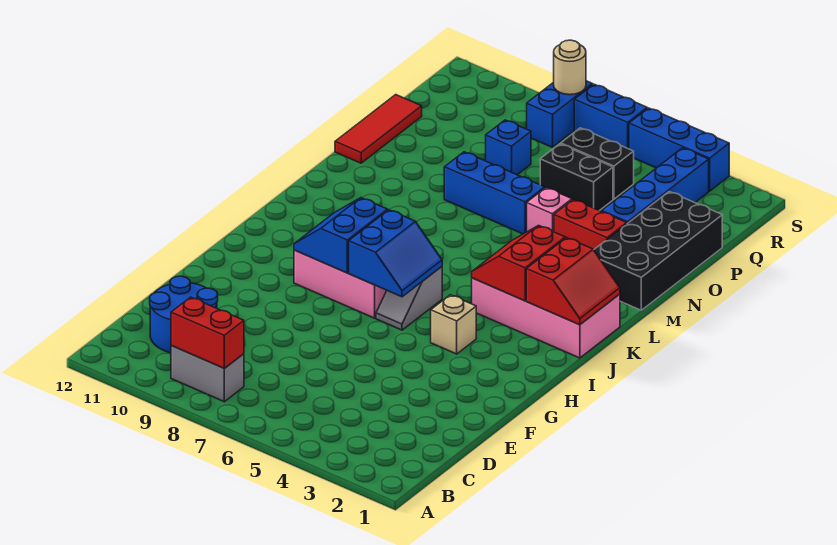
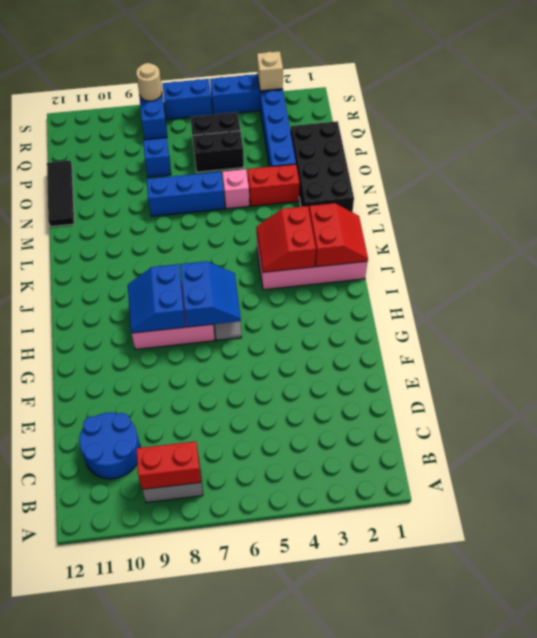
tan brick H4 level 1 -> tan brick S3 level 2
red tile N12:P12 level 1 -> black tile N12:P12 level 1

